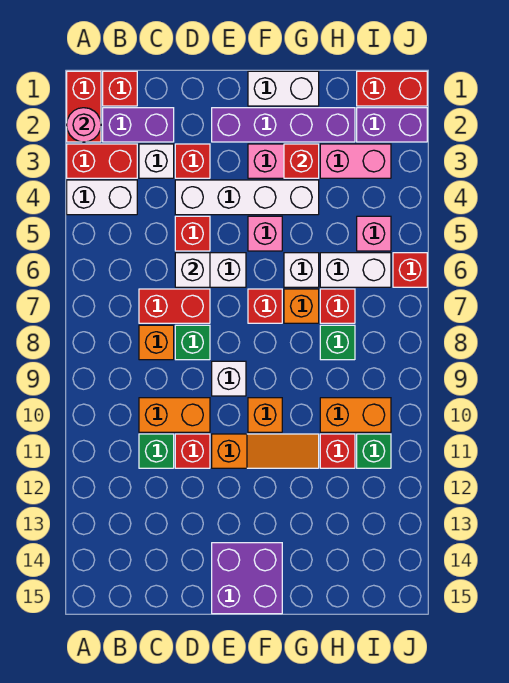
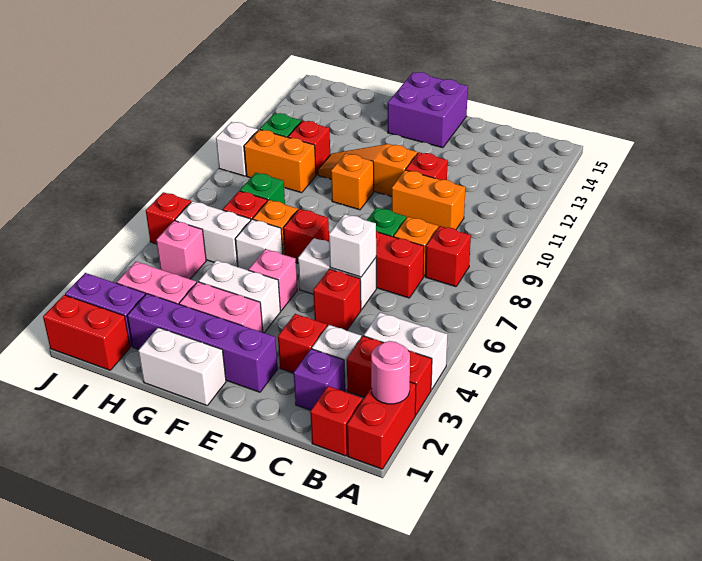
purple brick B2:C2 level 1 -> purple brick C2 level 1
green brick C11 level 1 -> none
white brick D4:G4 level 1 -> white brick F4:G4 level 1
white brick E9 level 1 -> white brick J10 level 1
red brick G3 level 2 -> red brick B8 level 1

